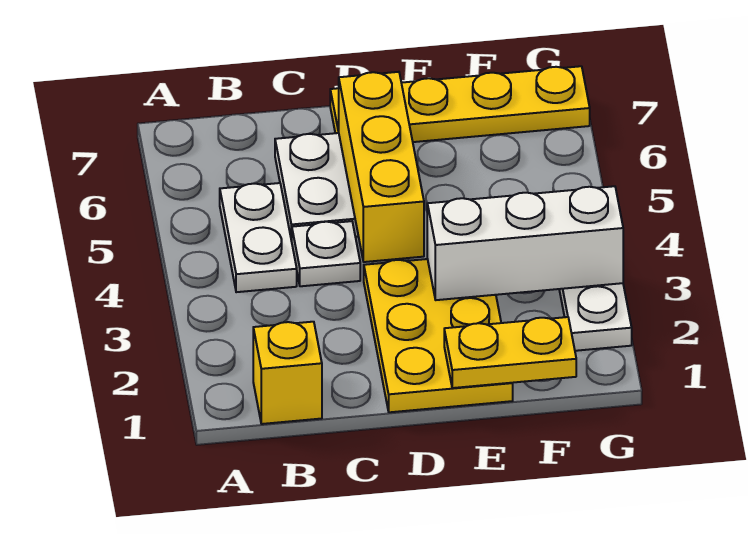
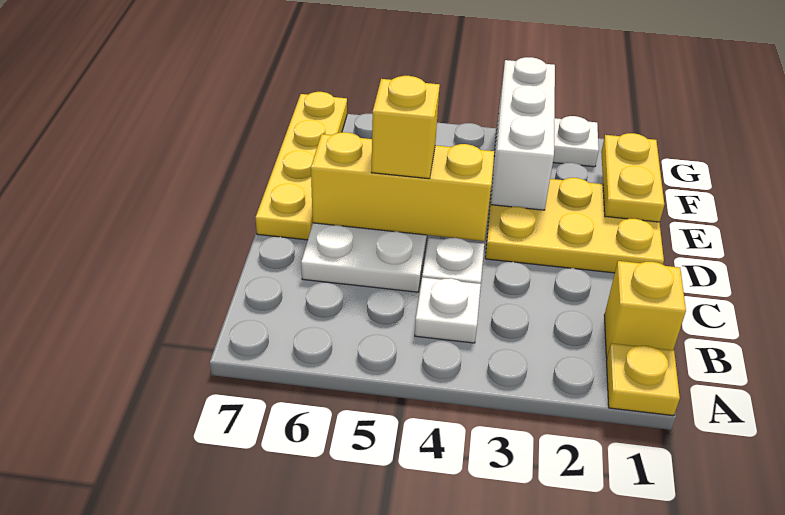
none -> yellow plate A1 level 1
white plate B4:B5 level 1 -> white plate B4 level 1
none -> yellow brick D5 level 3

